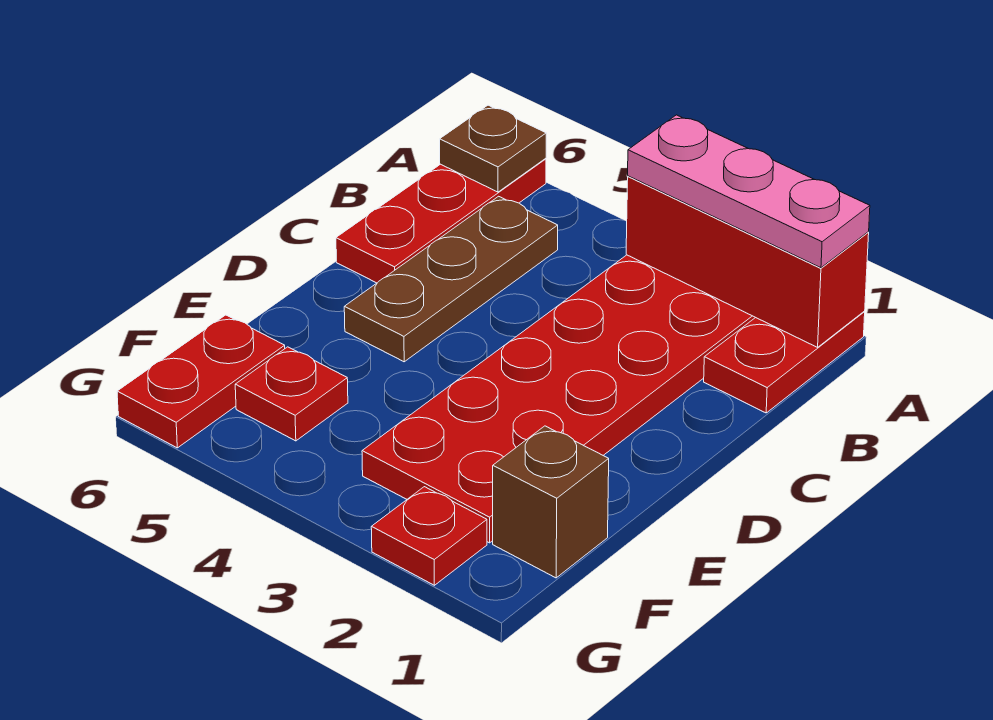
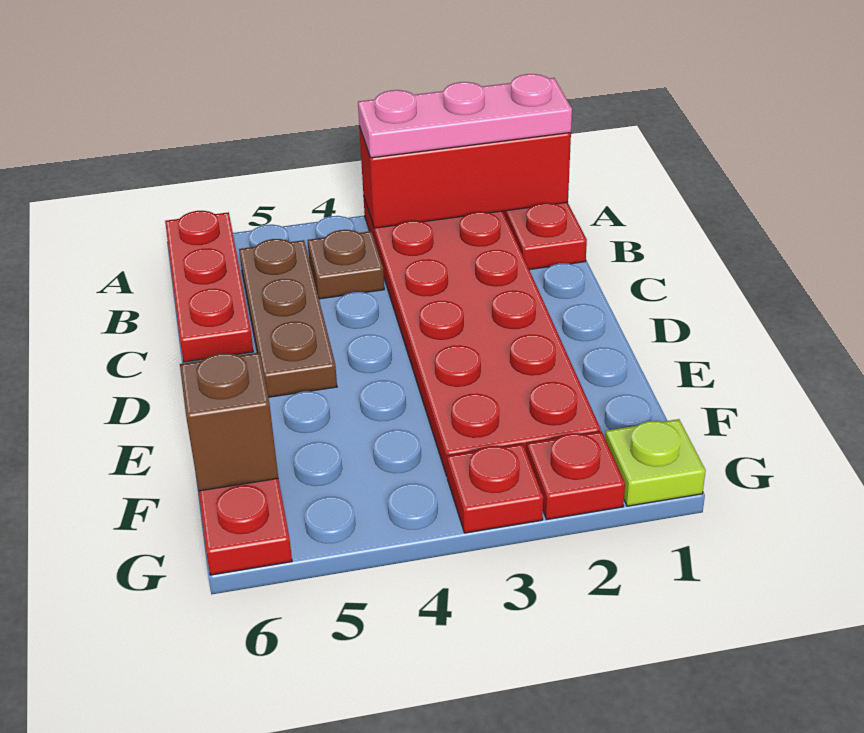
brown plate A6 level 2 -> brown plate B4 level 1
brown brick F1 level 1 -> brown brick F6 level 2
red plate F5 level 1 -> red plate G3 level 1
none -> lime plate G1 level 1

